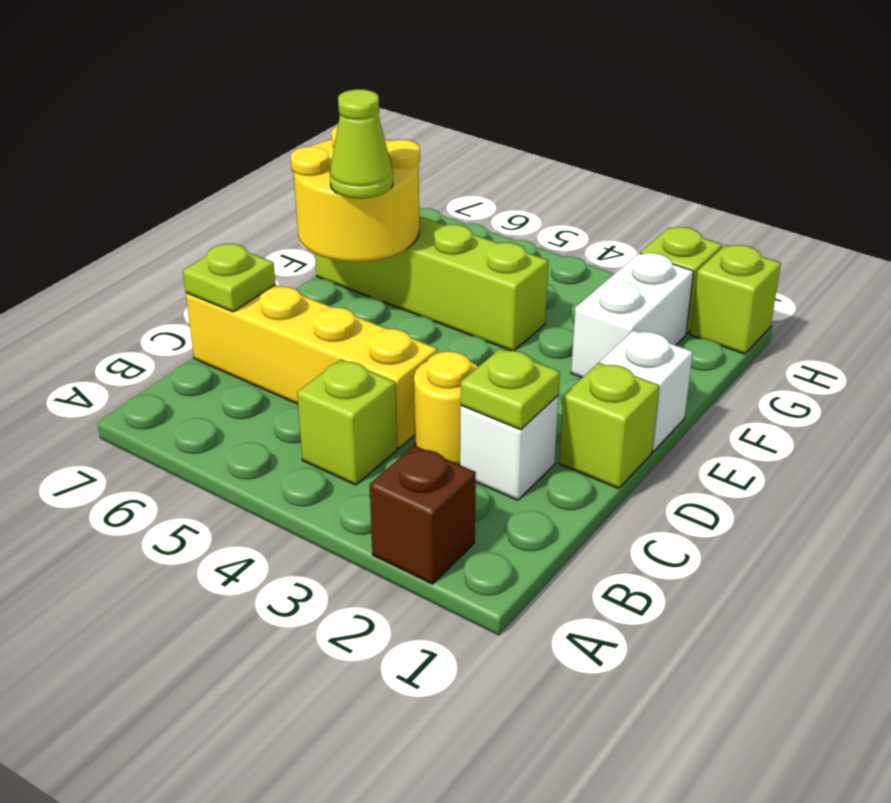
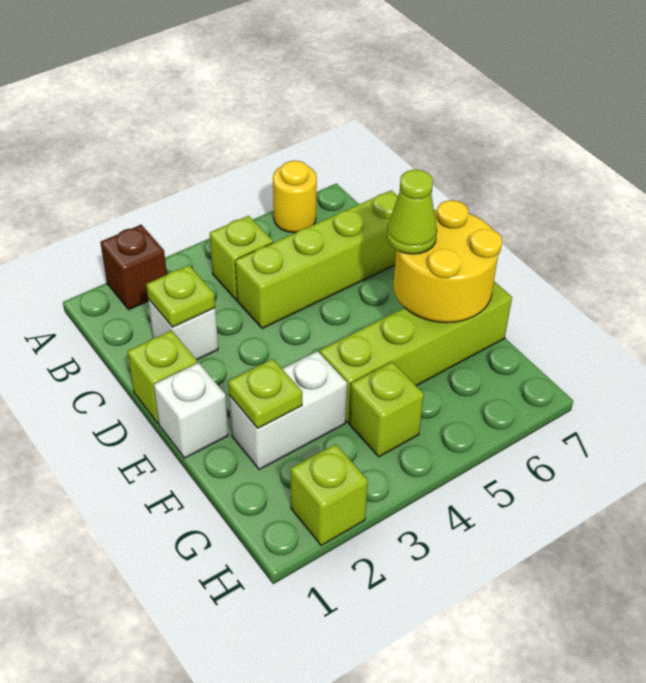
yellow round brick C3 level 1 -> yellow round brick A6 level 1
yellow brick C4:C7 level 1 -> lime brick C4:C7 level 1
lime plate C7 level 2 -> lime plate F2 level 2
white brick F2:G2 level 1 -> white brick F2:F3 level 1
lime brick H1 level 1 -> lime brick G4 level 1

